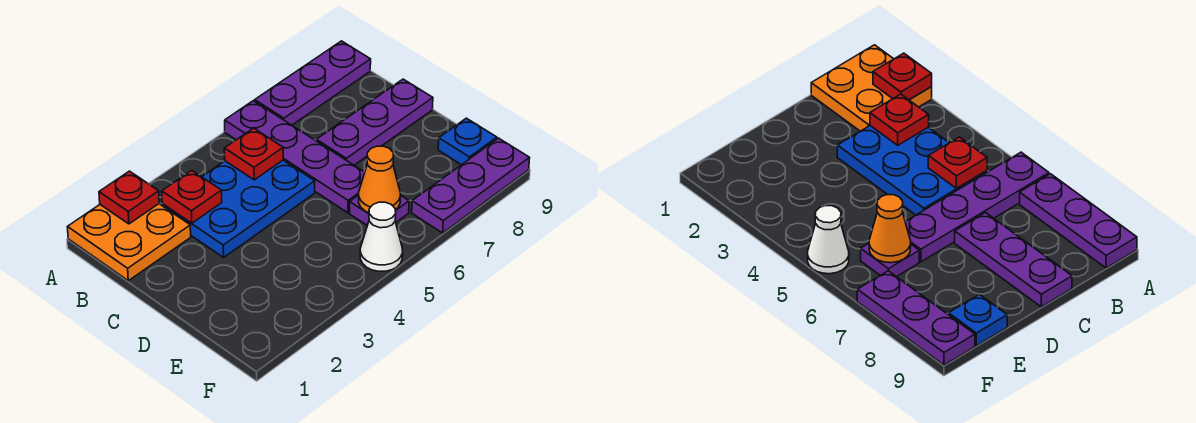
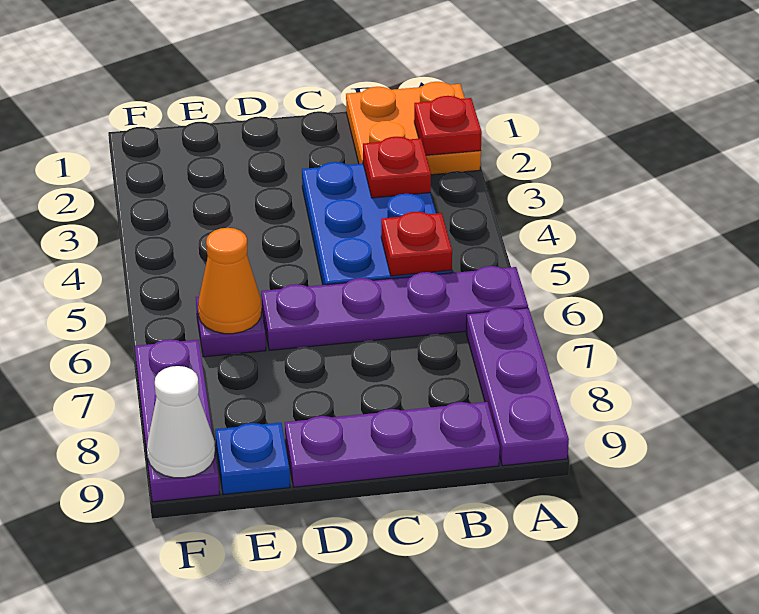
purple plate C7:C9 level 1 -> purple plate B9:D9 level 1
white cone F5 level 1 -> white cone F9 level 2

